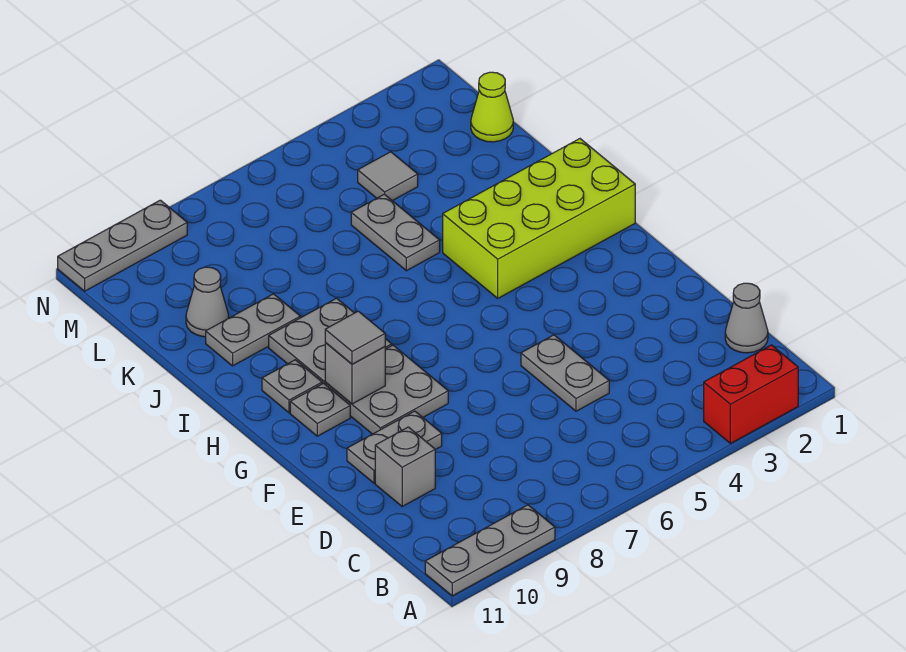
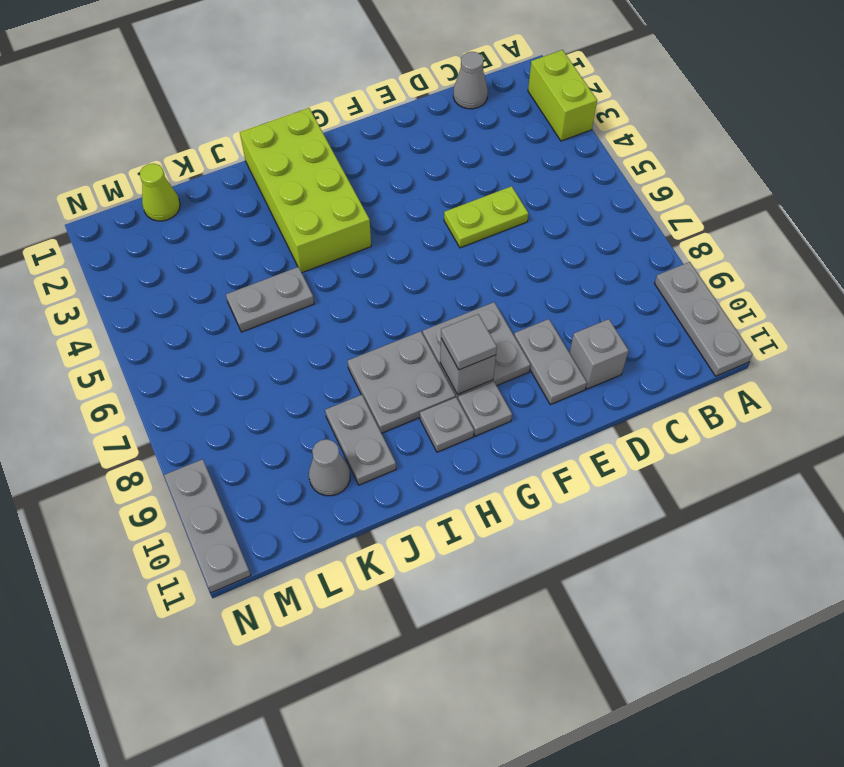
red brick A2:A3 level 1 -> lime brick A2:A3 level 1
grey plate D5:E5 level 1 -> lime plate D5:E5 level 1
grey tile L4 level 1 -> none

